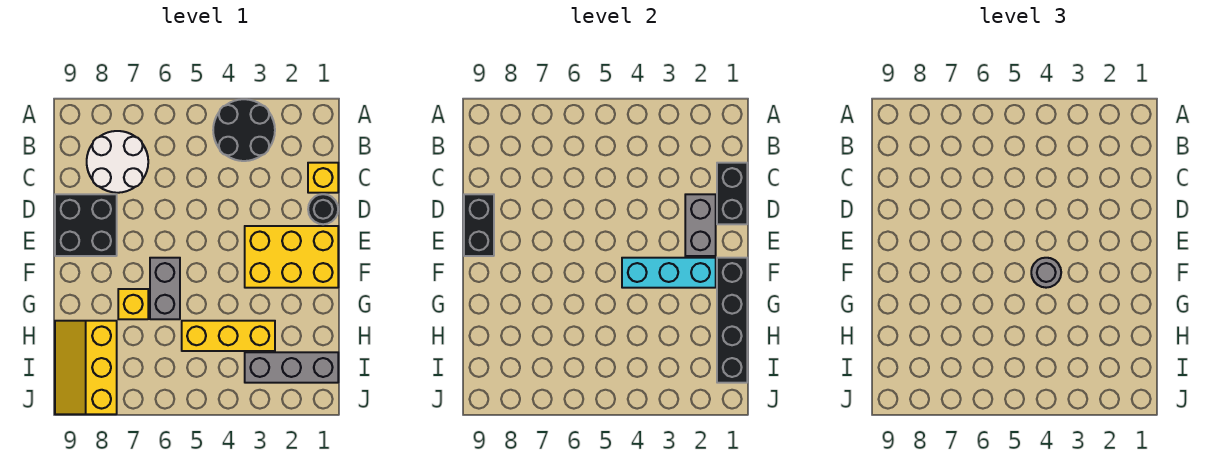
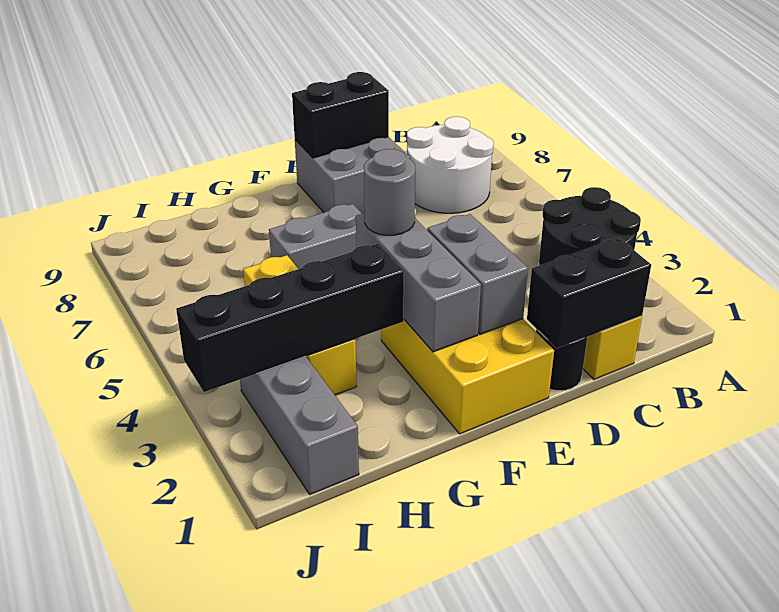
grey brick D2:E2 level 2 -> grey brick E2:E3 level 2
black brick D8:E9 level 1 -> grey brick D8:E9 level 1
black brick F1:I1 level 2 -> black brick G3:J3 level 2
cyan brick F2:F4 level 2 -> grey brick F2:F4 level 2
yellow brick G7 level 1 -> none
yellow slope H8:J9 level 1 top 8 -> none

